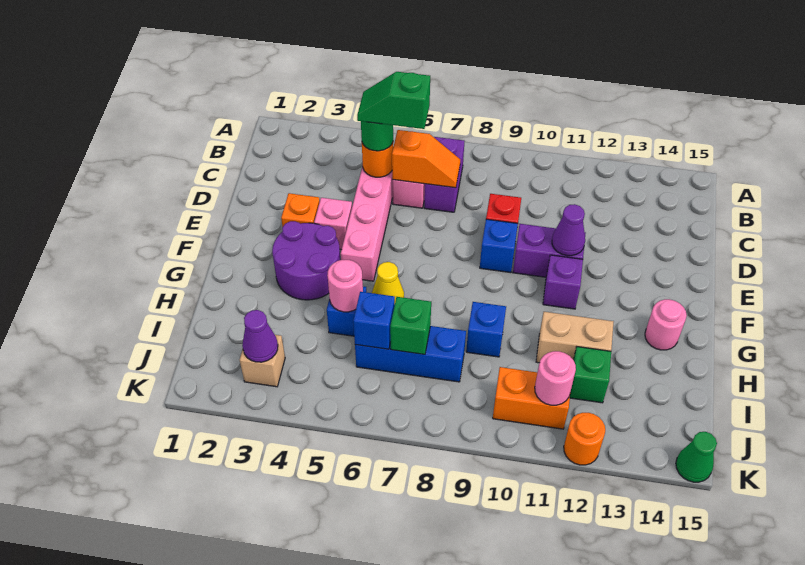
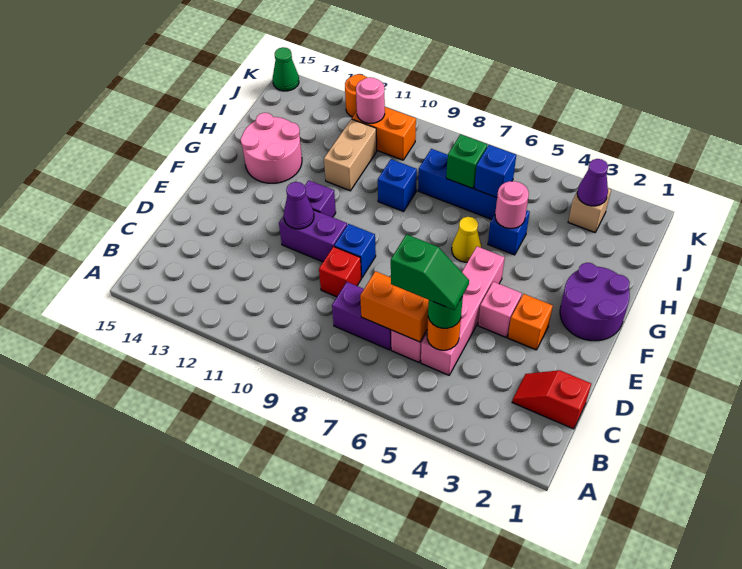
purple brick B7:C7 level 1 -> purple brick C7:C8 level 1
none -> red slope C1:C2 level 1 top 1
orange slope C6:C7 level 2 top 6 -> orange brick C6:C7 level 2
purple round brick F3:G4 level 1 -> purple round brick F1:G2 level 1
pink round brick G14 level 1 -> pink round brick G13:H14 level 1
tan brick H11:H12 level 1 -> tan brick H11:I11 level 1
green brick I12 level 1 -> none

